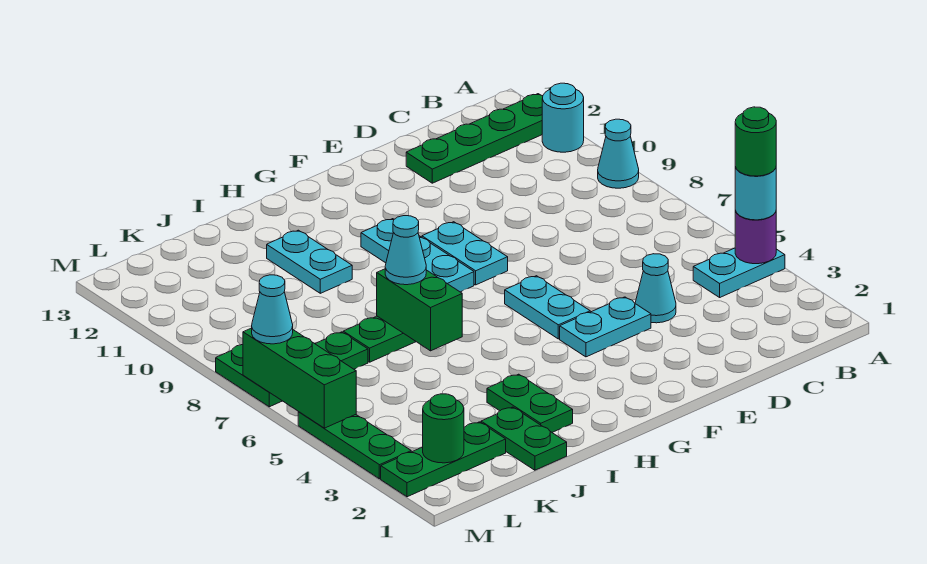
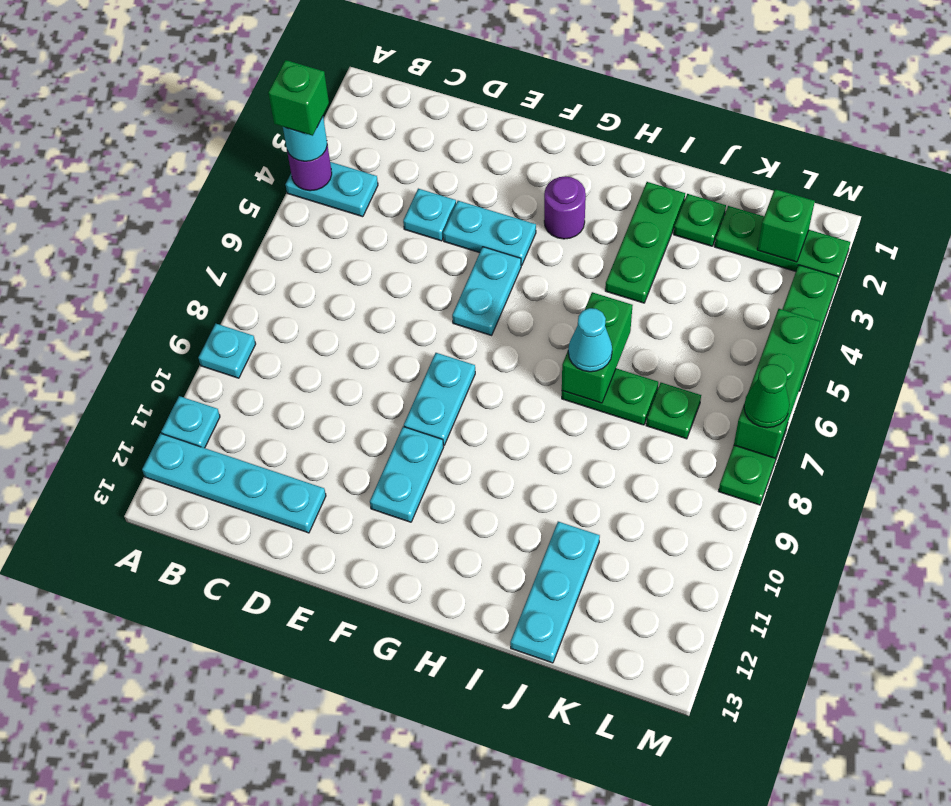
green round brick A4 level 4 -> green brick A4 level 4
cyan cone A9 level 1 -> cyan plate A9 level 1
cyan round brick A11 level 1 -> cyan plate A11 level 1
green plate A12:D12 level 1 -> cyan plate A12:D12 level 1
cyan cone D4 level 1 -> cyan plate D4 level 1
none -> purple round brick G3 level 1
cyan plate G8:G10 level 1 -> cyan plate J11:J13 level 1
green plate I2:I3 level 1 -> green plate I2:I4 level 1
cyan plate I10:I11 level 1 -> cyan plate F10:F11 level 1
green plate J1:J2 level 1 -> green plate J2 level 1
green round brick L2 level 2 -> green brick L2 level 2
cyan cone M7 level 3 -> green cone M7 level 3

